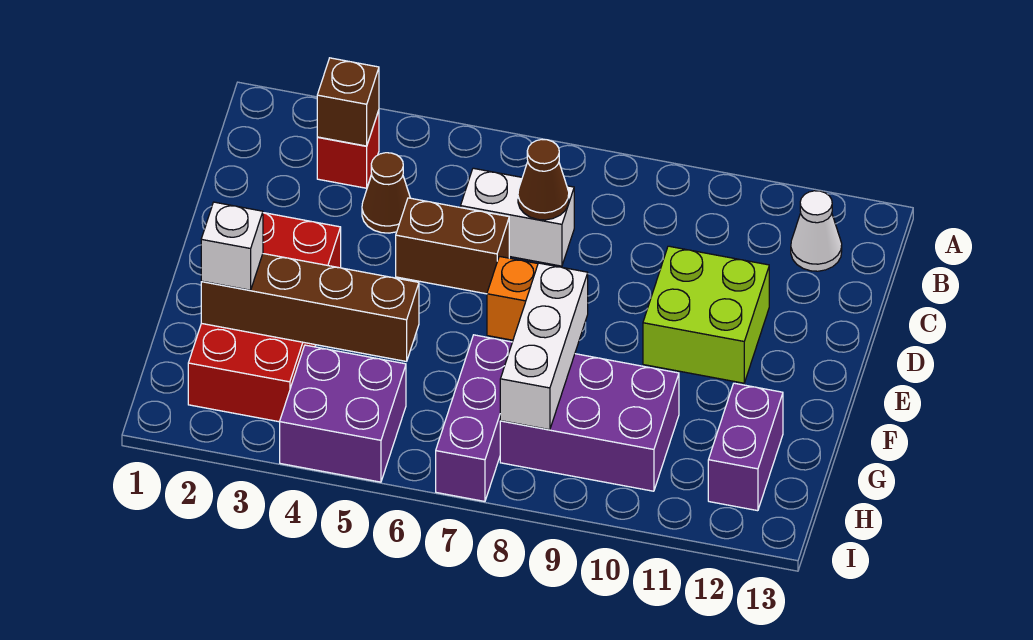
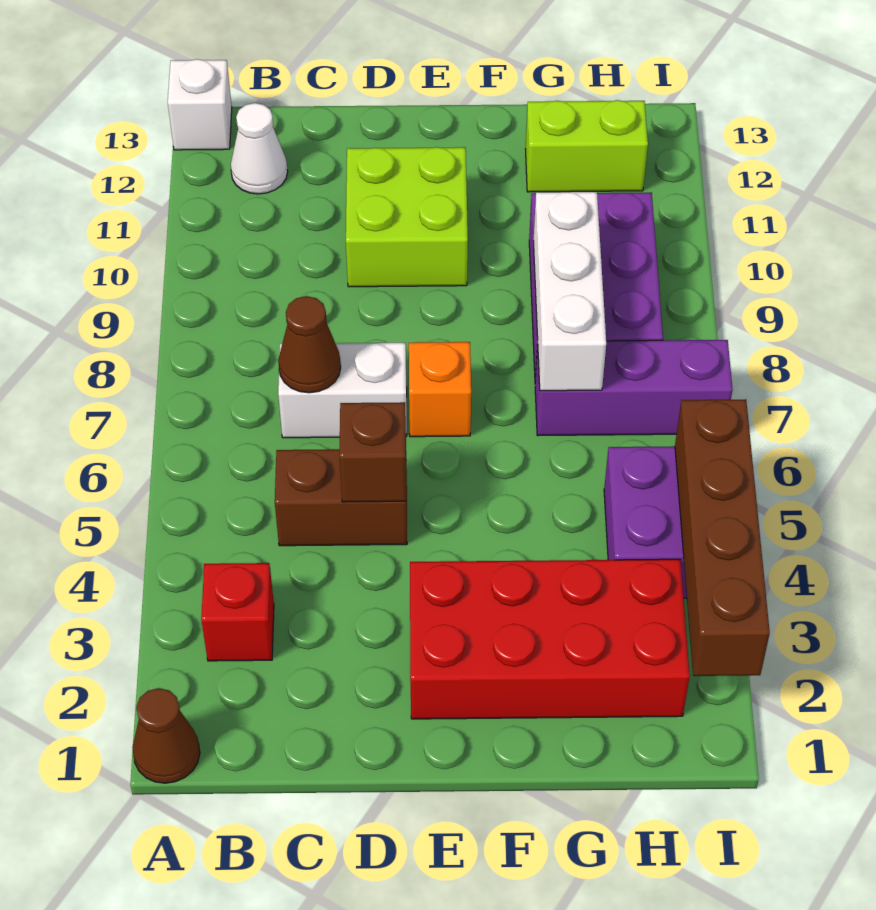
brown brick B3 level 2 -> brown brick D5 level 2
brown cone C4 level 1 -> brown cone A1 level 1
white brick C6:C7 level 1 -> white brick C7:D7 level 1
brown brick D5:D6 level 1 -> brown brick C5:D5 level 1
white brick F8:H8 level 2 -> white brick G7:G9 level 2
brown brick G2:G5 level 2 -> brown brick I2:I5 level 2
white brick G2 level 3 -> white brick A13 level 1
purple brick G12:H12 level 1 -> lime brick G12:H12 level 1

